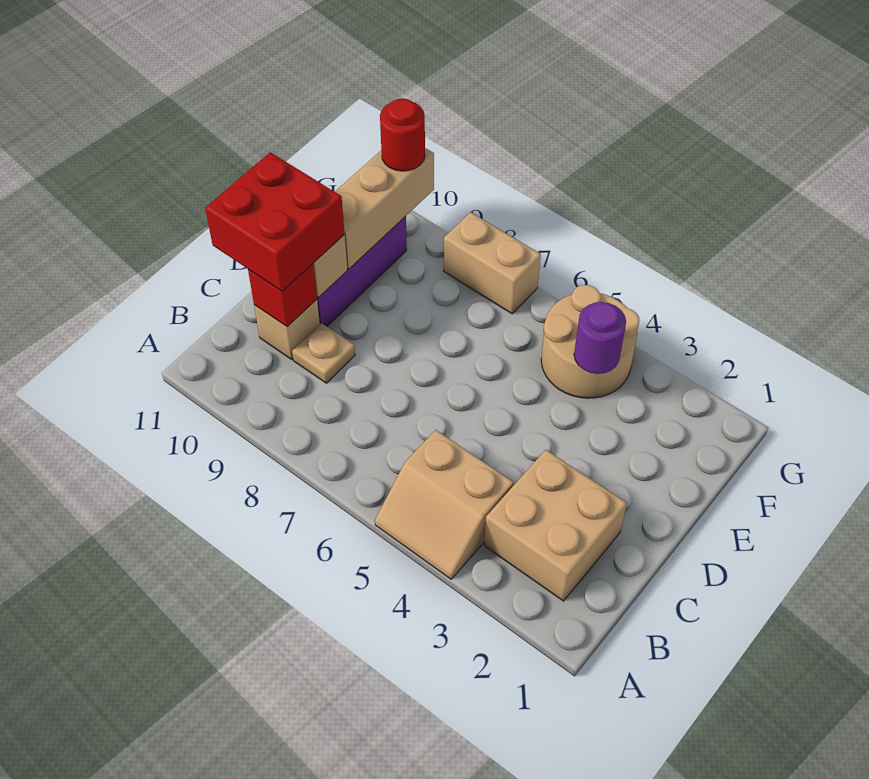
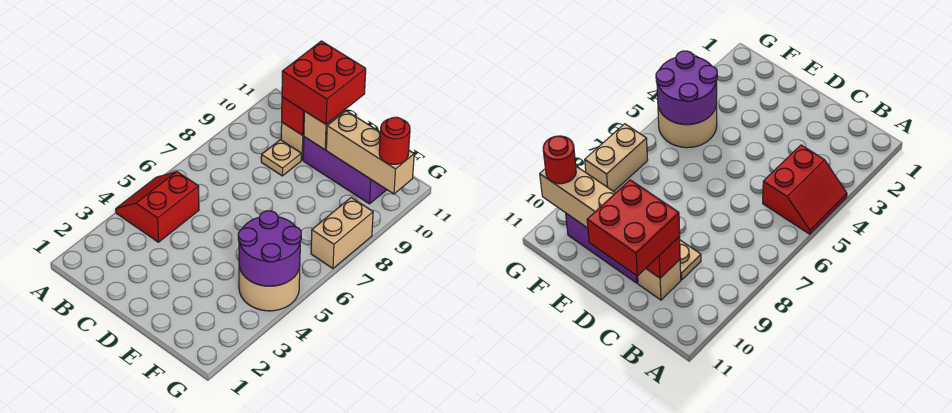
tan slope A4:B5 level 1 top B -> red slope A4:B5 level 1 top B
tan brick B2:C3 level 1 -> none
purple round brick F4 level 2 -> purple round brick F4:G5 level 2

